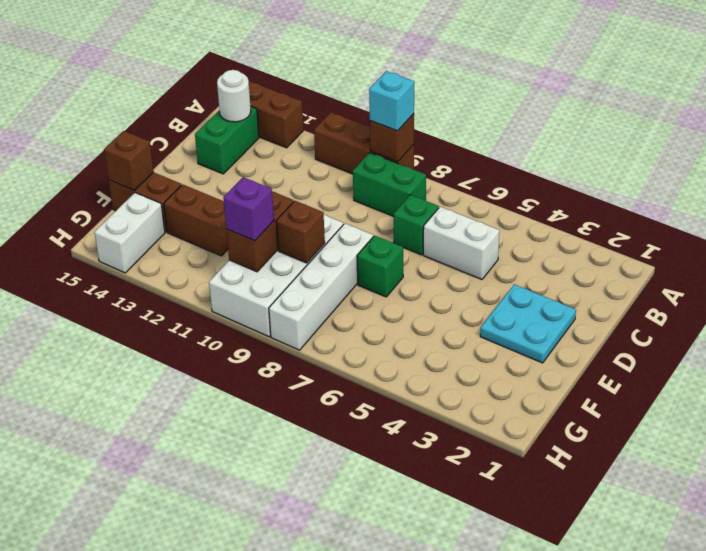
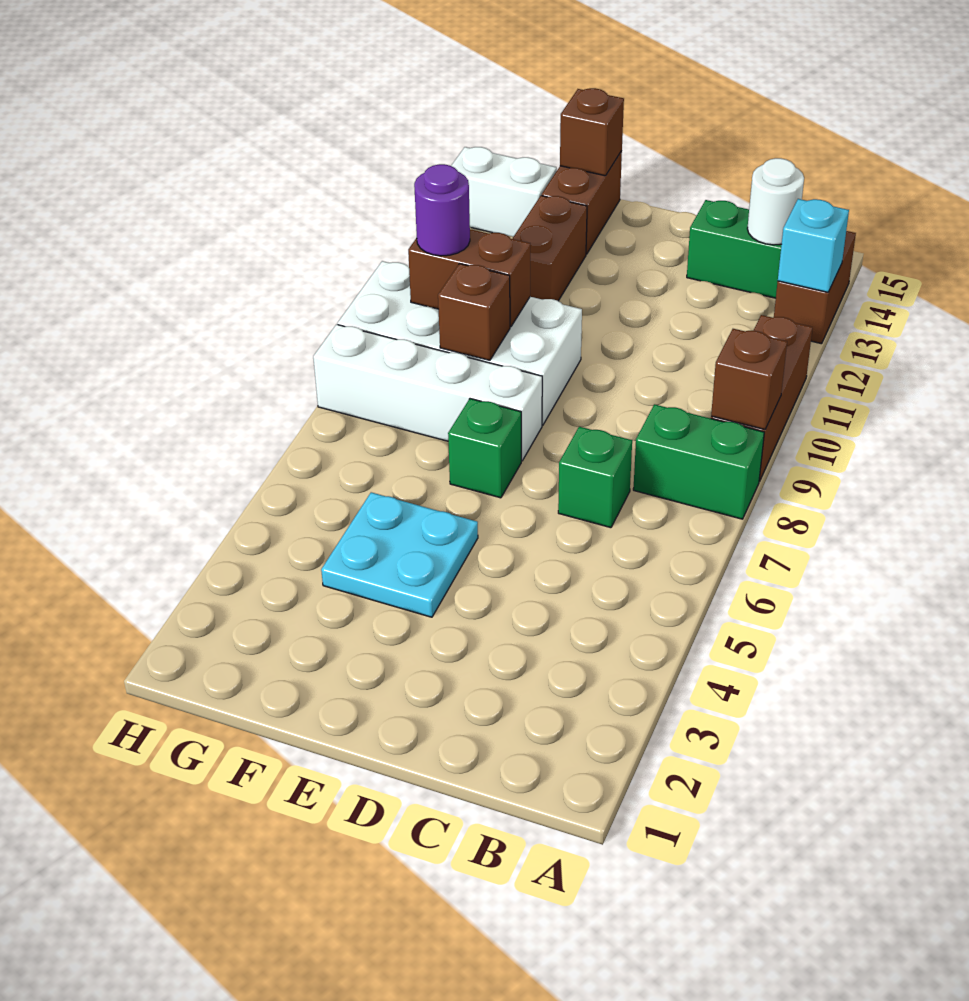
cyan brick A9 level 3 -> cyan brick A13 level 2
green brick B8:B9 level 1 -> green brick A8:B8 level 1
white brick C5:C6 level 1 -> none
cyan plate D2:E3 level 1 -> cyan plate E4:F5 level 1
purple brick G10 level 3 -> purple round brick G10 level 3

